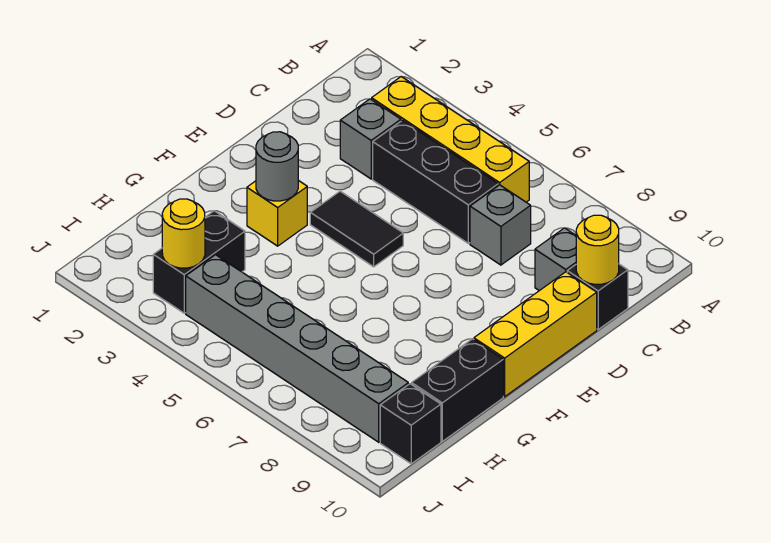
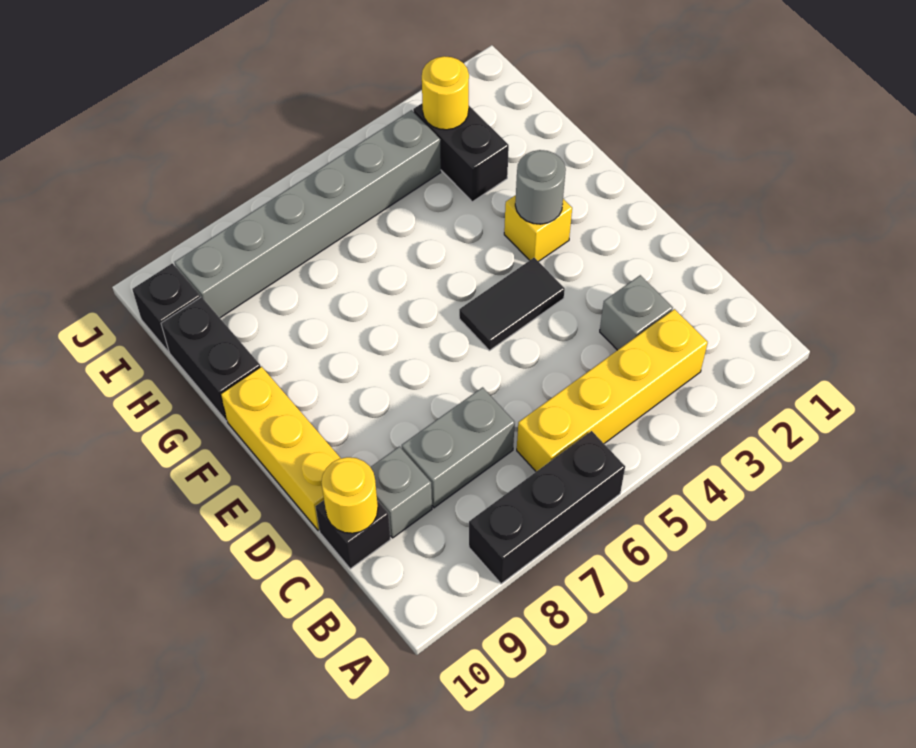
black brick C4:C6 level 1 -> black brick A6:A8 level 1
grey brick C7 level 1 -> grey brick C7:C8 level 1

